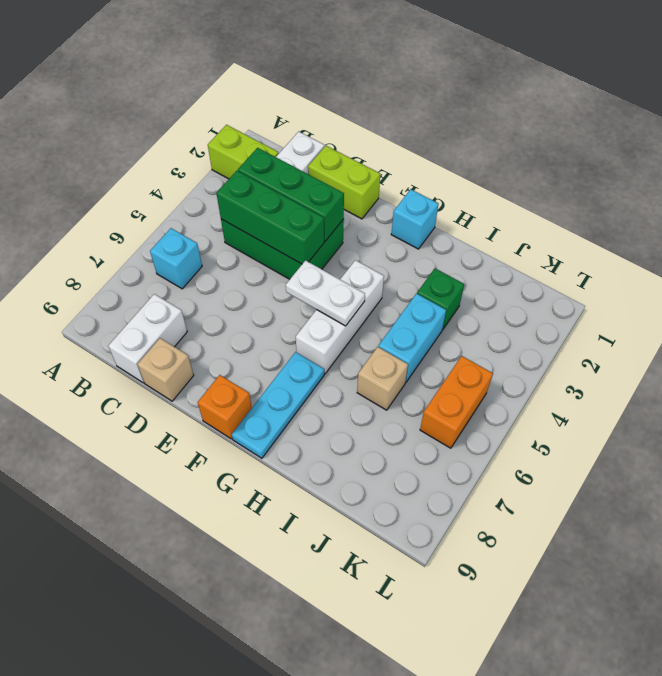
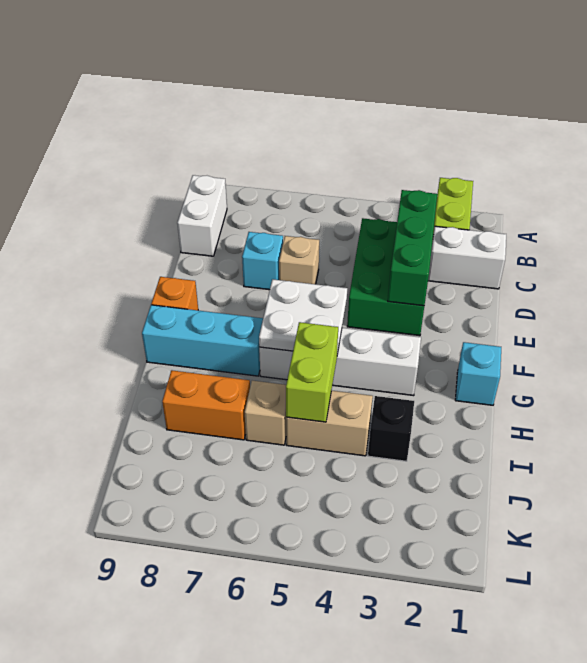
cyan brick B6 level 1 -> cyan brick D7 level 1
green brick C4:E4 level 2 -> none
white brick C8:C9 level 1 -> white brick B9:C9 level 1
lime brick D1:E1 level 1 -> lime brick H5:I5 level 2
tan brick D9 level 1 -> tan brick D6 level 1
white plate F5:G5 level 2 -> white plate F5:G6 level 2
white brick G4:G6 level 1 -> white brick G3:G6 level 1
cyan plate G7:G9 level 1 -> cyan brick G7:G9 level 1
green brick I3 level 1 -> black brick I3 level 1
cyan brick I4:I5 level 1 -> tan brick I4:I5 level 1
orange brick K5:K6 level 1 -> orange brick I7:I8 level 1

